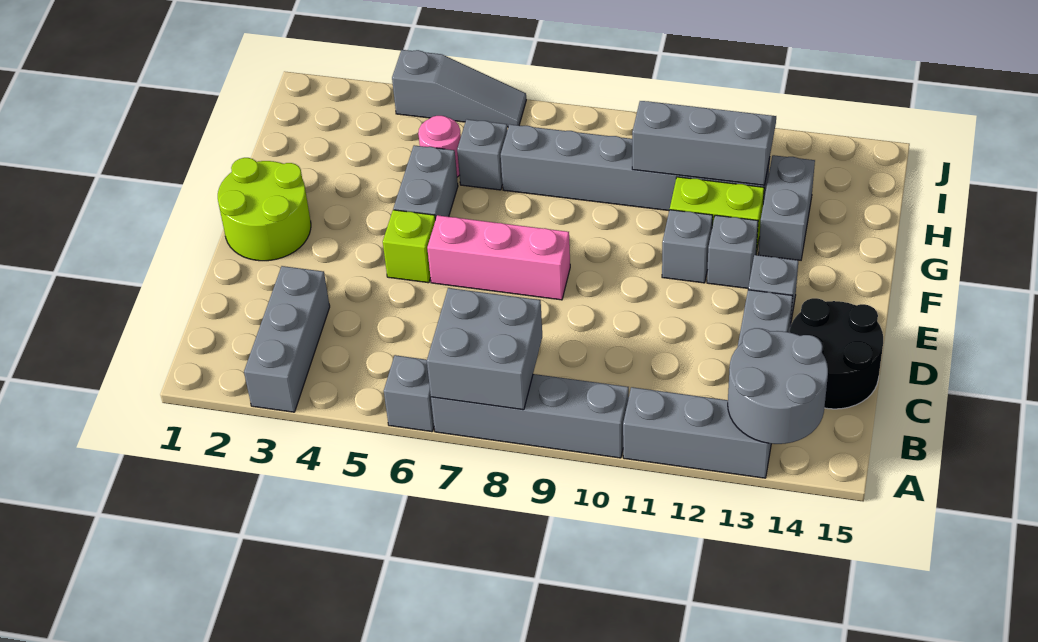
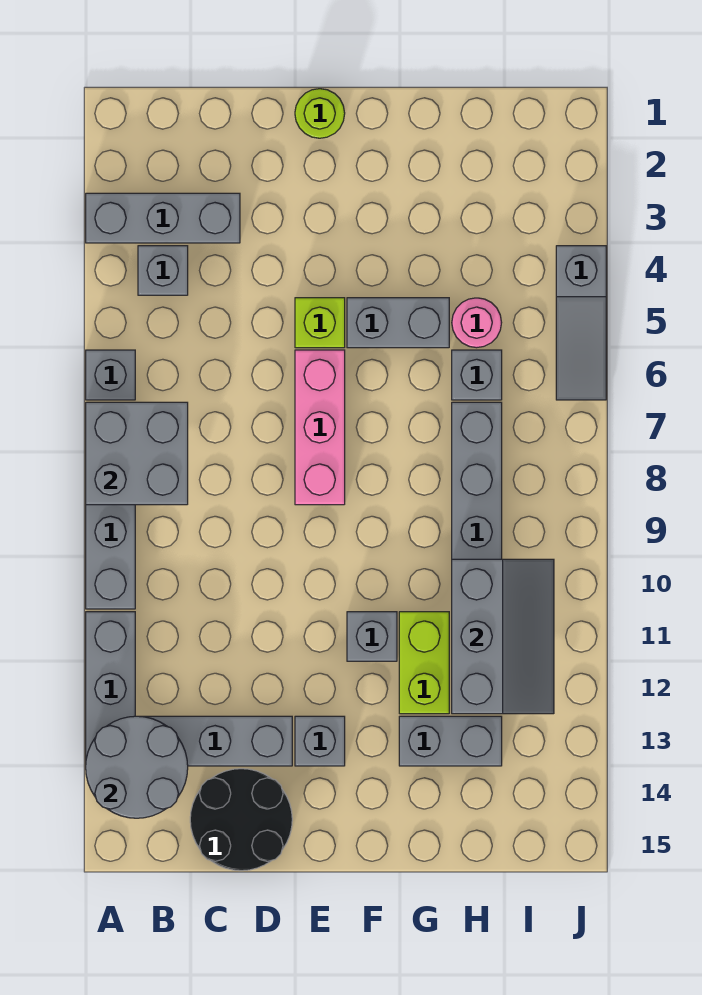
lime round brick E1:F2 level 1 -> lime round brick E1 level 1
grey brick F12 level 1 -> grey brick B4 level 1

